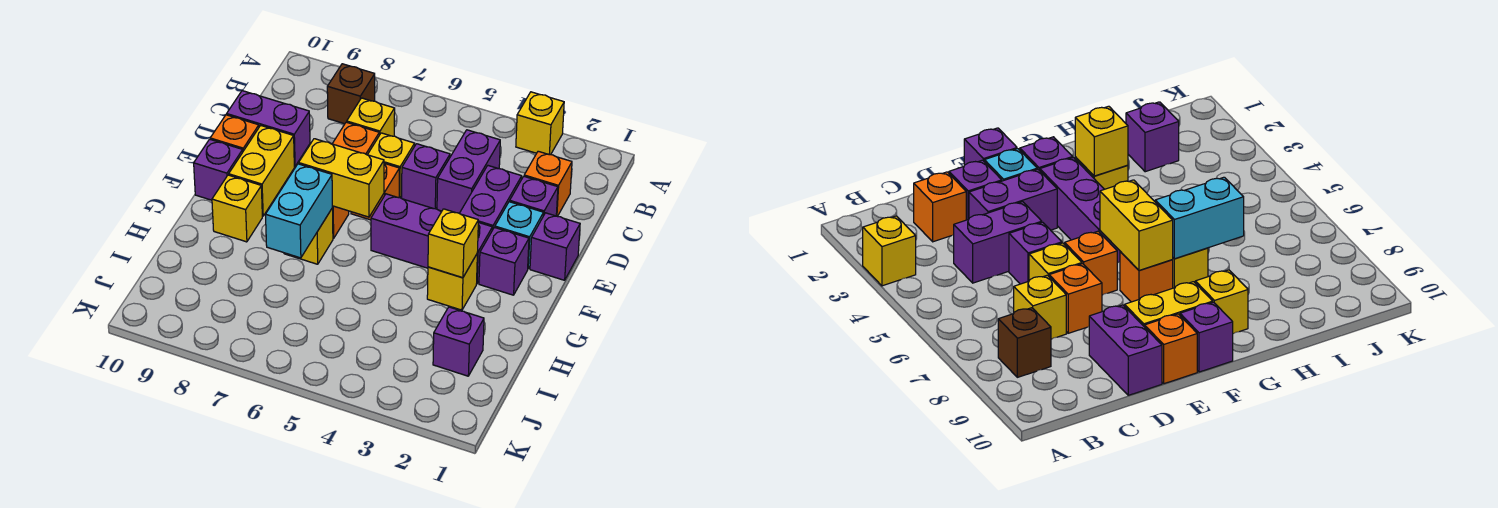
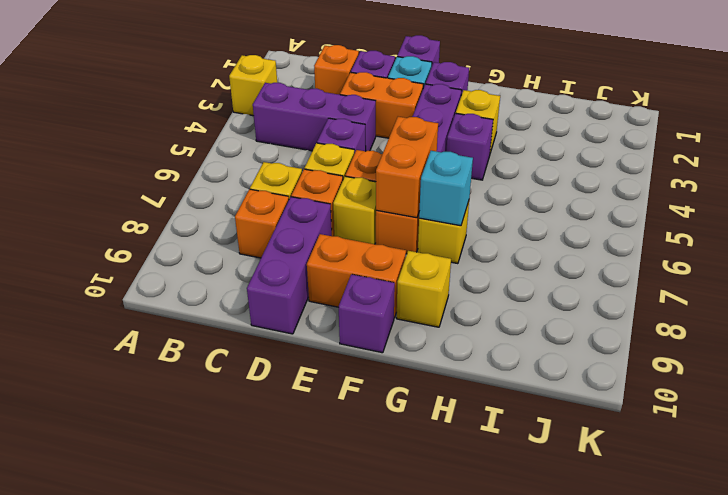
brown brick B8 level 1 -> none
purple brick C4:D4 level 1 -> purple brick B4:D4 level 1
purple brick D3:E3 level 1 -> orange brick D3:E3 level 1
purple brick D9:D10 level 1 -> purple brick D8:D10 level 1
yellow brick E9:F9 level 1 -> orange brick E9:F9 level 1
orange brick E10 level 1 -> orange brick C8 level 1
yellow brick F6:F7 level 2 -> orange brick F6:F7 level 2
yellow brick G3 level 2 -> yellow brick E7 level 1
cyan brick G7:H7 level 2 -> cyan brick G7 level 2
purple brick I2 level 1 -> purple brick G4 level 1

